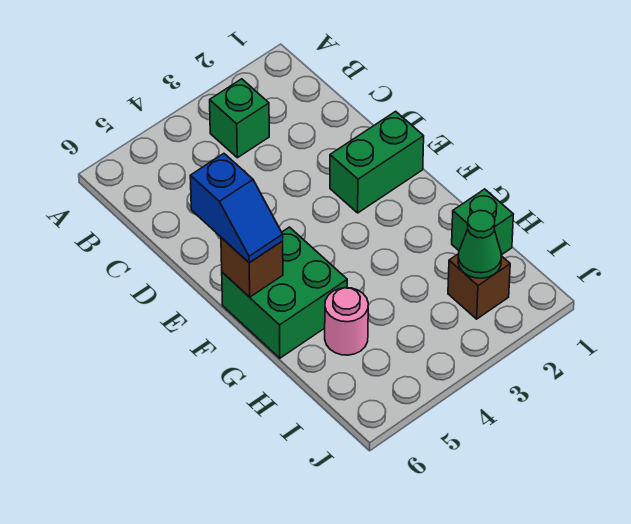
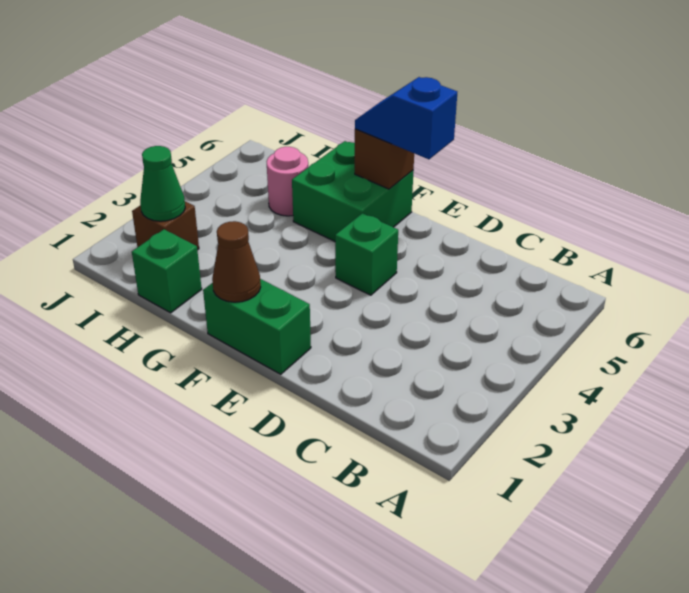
green brick B3 level 1 -> green brick E4 level 1
green brick E1:E2 level 1 -> green brick E1:F1 level 1
none -> brown cone F1 level 2

